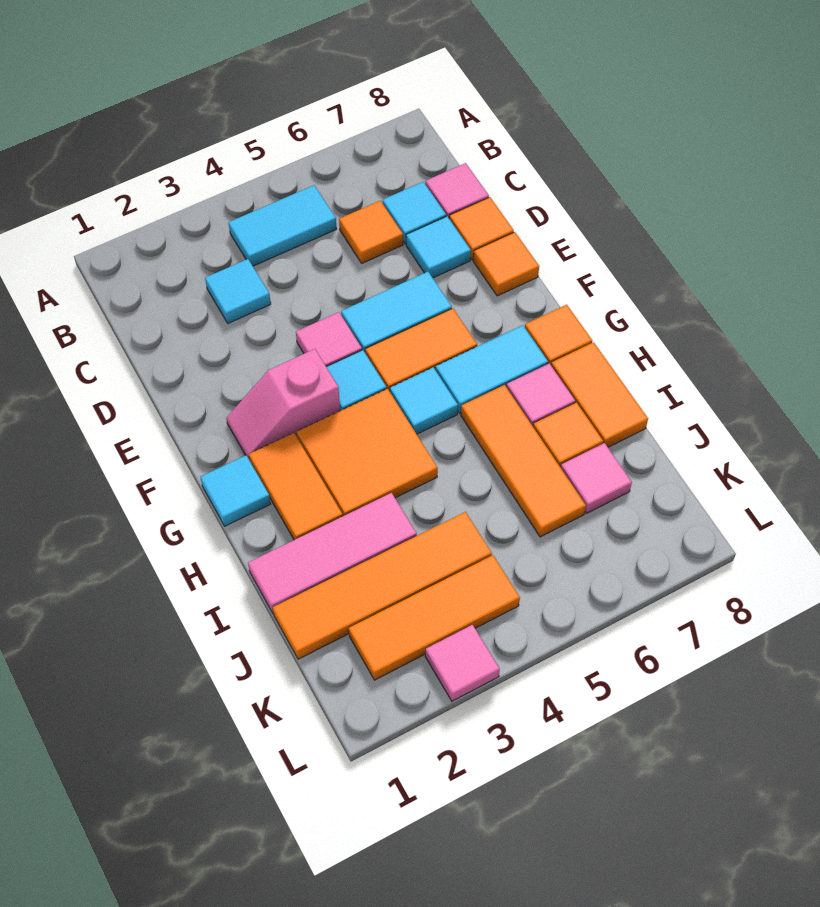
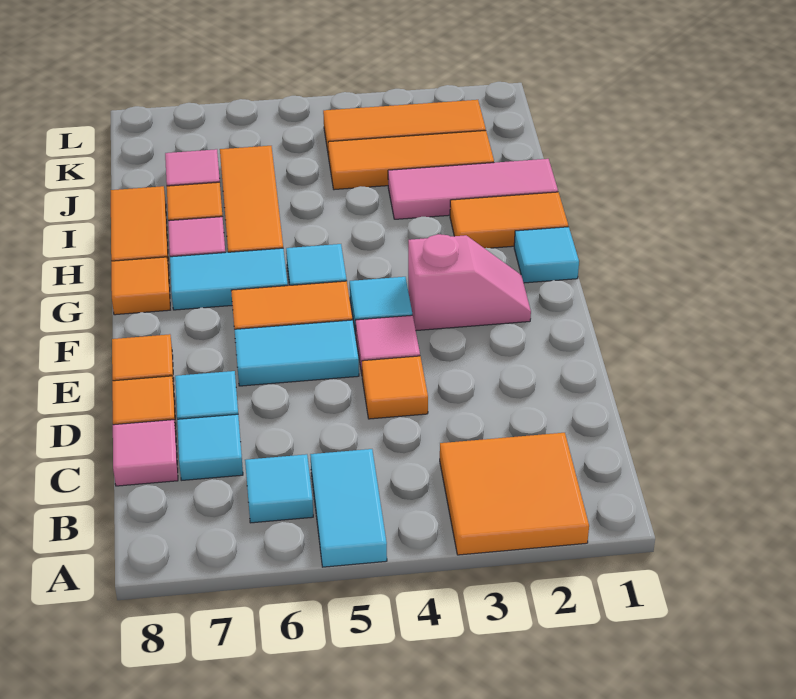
cyan tile B4:B5 level 1 -> cyan tile A5:B5 level 1
cyan tile C3 level 1 -> cyan tile B6 level 1
orange tile C6 level 1 -> orange tile D4 level 1
orange tile G2:H2 level 1 -> orange tile H1:H2 level 1
orange tile G3:H4 level 1 -> orange tile A2:B3 level 1
orange tile J1:J4 level 1 -> orange tile J2:J4 level 1
pink tile L3 level 1 -> none

